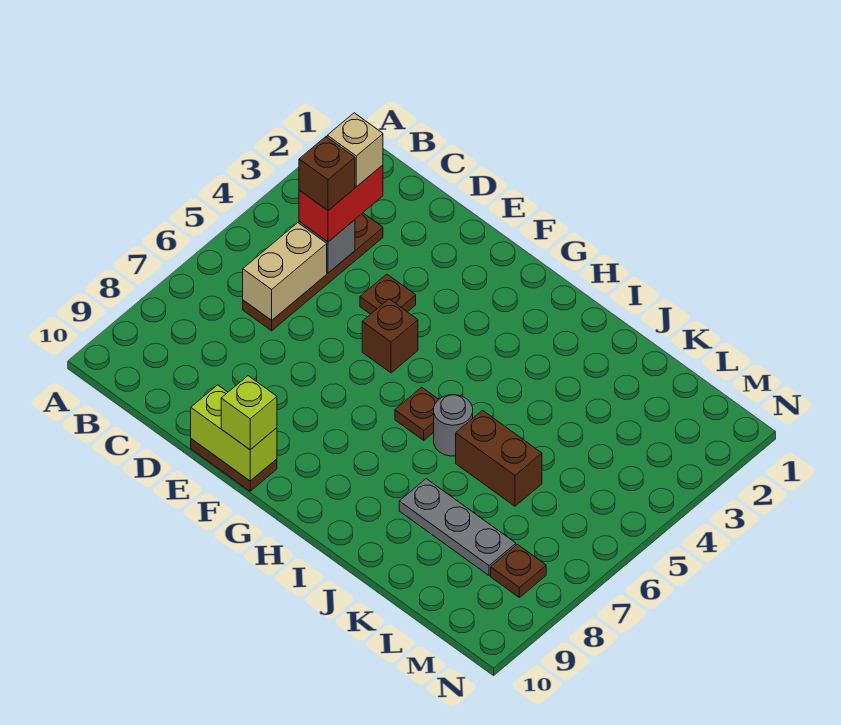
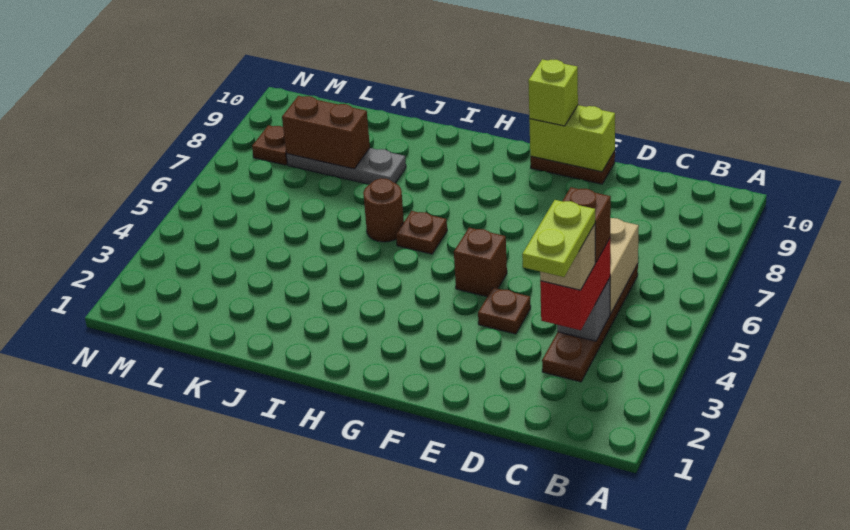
none -> lime plate C2:C3 level 5
grey round brick I6 level 1 -> brown round brick I6 level 1
brown brick J6:K6 level 1 -> brown brick K8:L8 level 2

